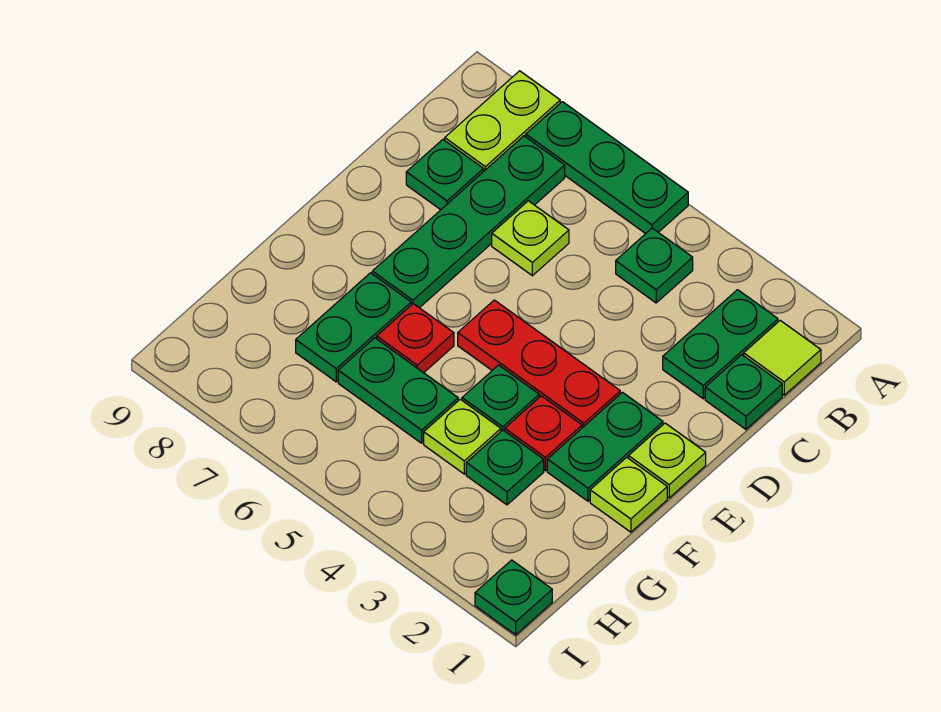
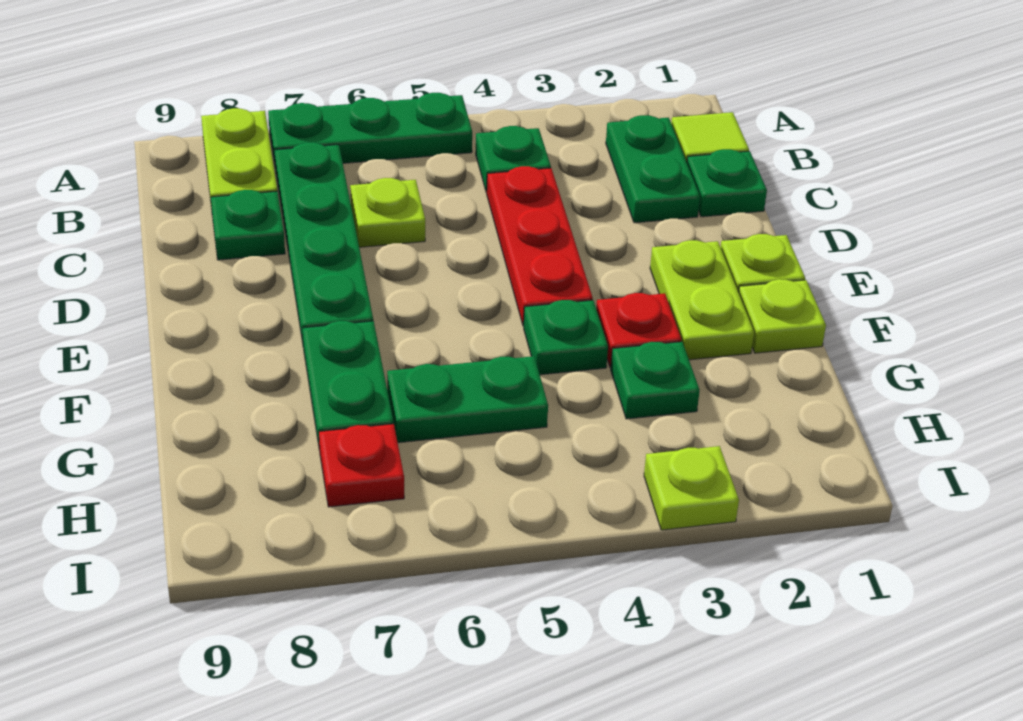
green plate E2:F2 level 1 -> lime plate E2:F2 level 1
red plate E3:E5 level 1 -> red plate C4:E4 level 1
red plate F6 level 1 -> red plate H7 level 1
lime plate G4 level 1 -> lime plate I3 level 1
green plate I1 level 1 -> none

